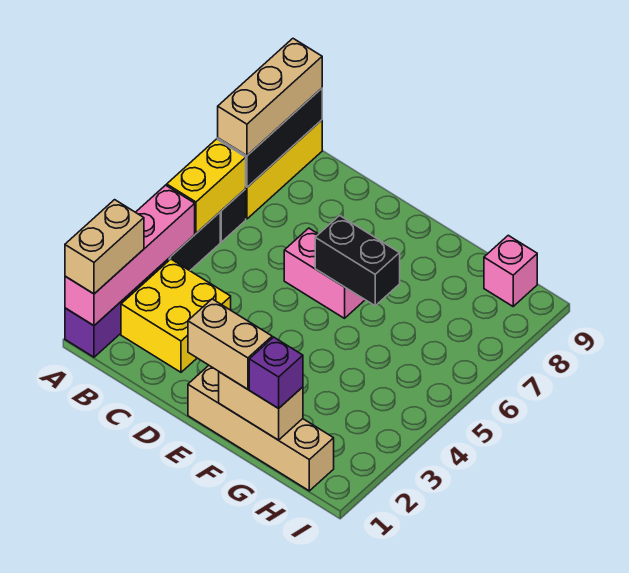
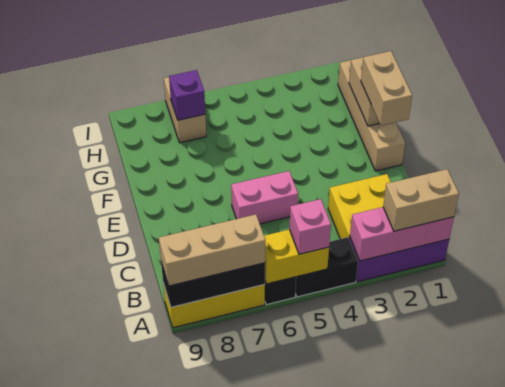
pink brick A1:A4 level 2 -> pink brick A1:A3 level 2
pink brick D6:E6 level 1 -> pink brick D5:D6 level 1
black brick E6:F6 level 2 -> none
purple brick G1 level 3 -> purple brick H7 level 2
none -> tan brick H7:I7 level 1
pink brick H9 level 1 -> pink brick A5 level 3

